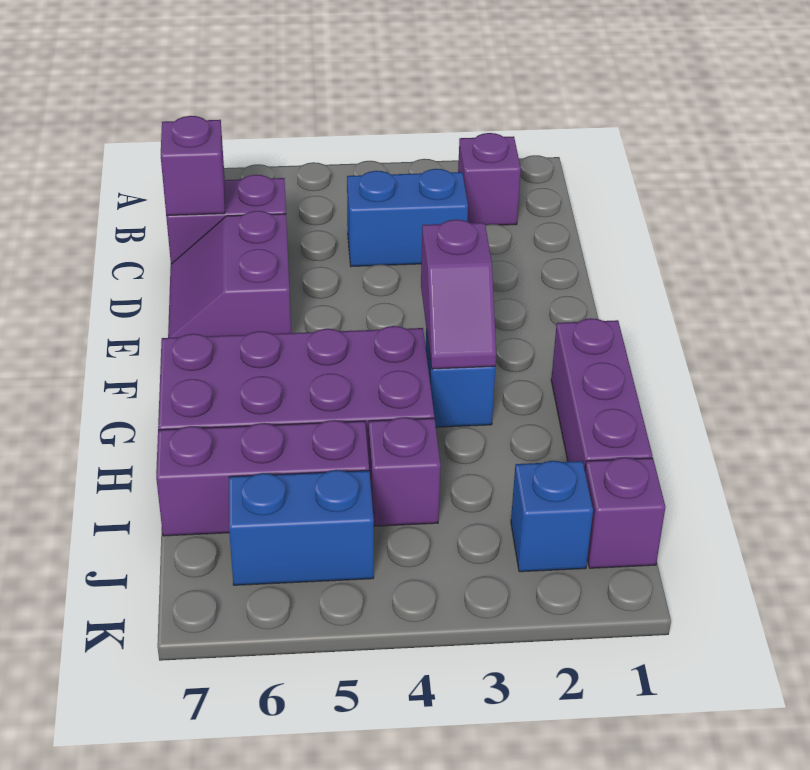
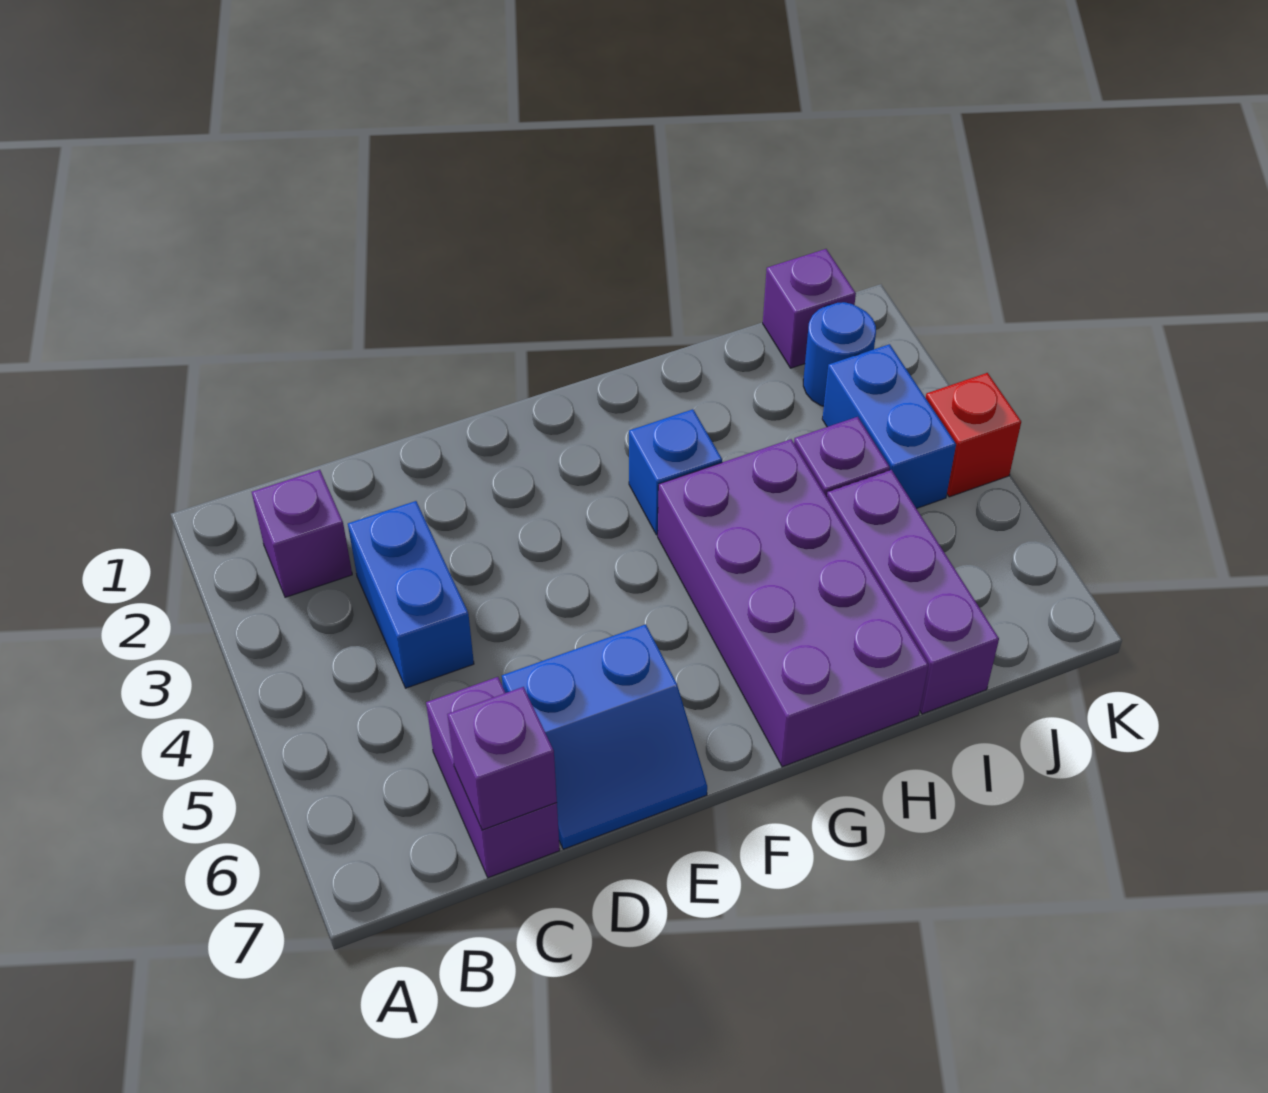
purple slope D6:E7 level 1 top 6 -> blue slope D6:E7 level 1 top 6
purple slope F3:G3 level 2 top F -> none
purple brick G1:I1 level 1 -> none
blue brick J2 level 1 -> blue round brick J2 level 1
blue brick J5:J6 level 1 -> blue brick J3:J4 level 1
none -> red brick K4 level 1

